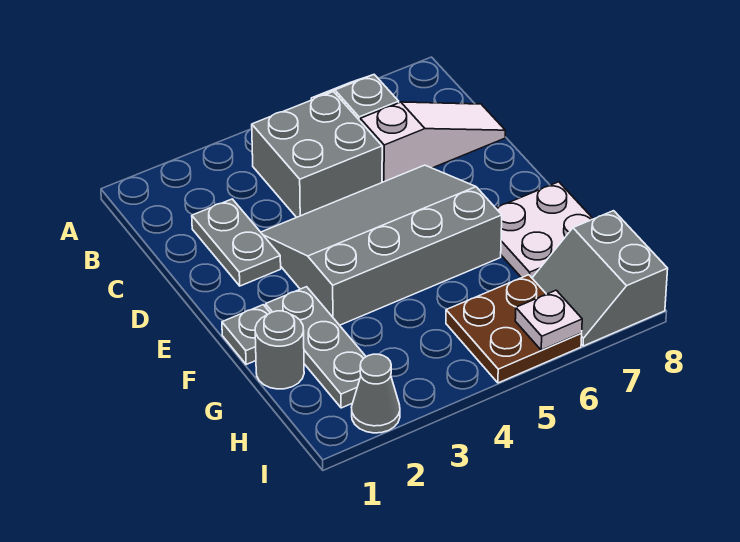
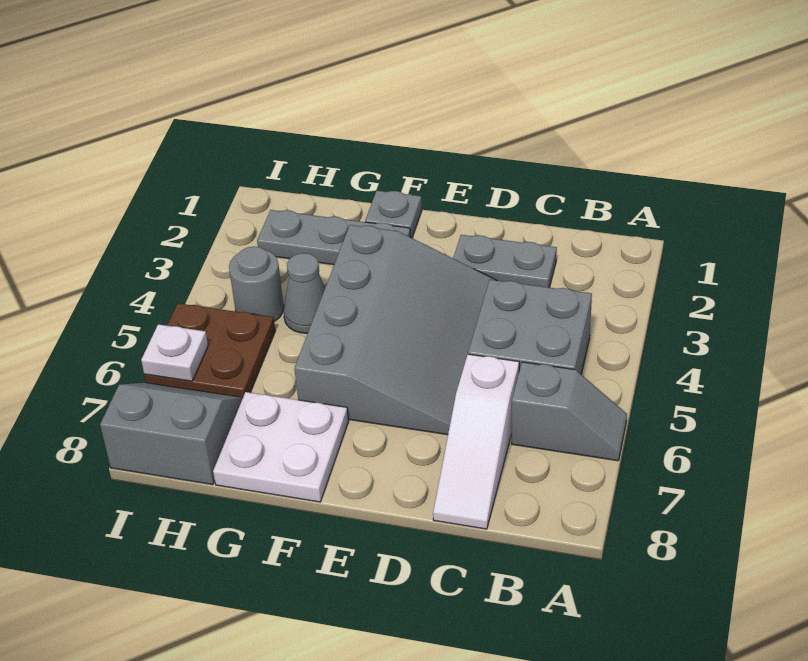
grey round brick G1 level 1 -> grey round brick H4 level 1
grey cone I2 level 1 -> grey cone G4 level 1

